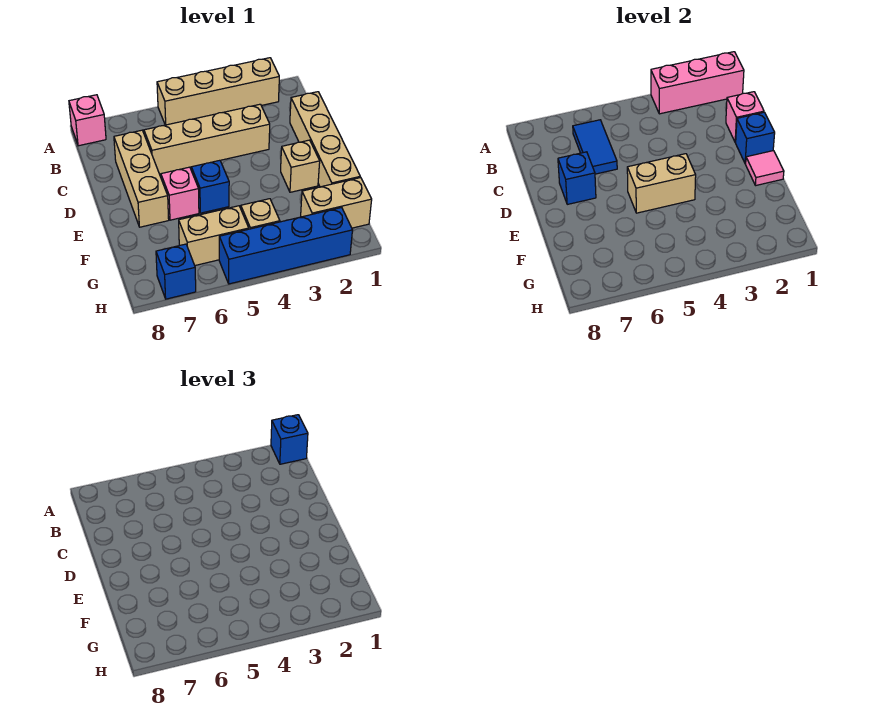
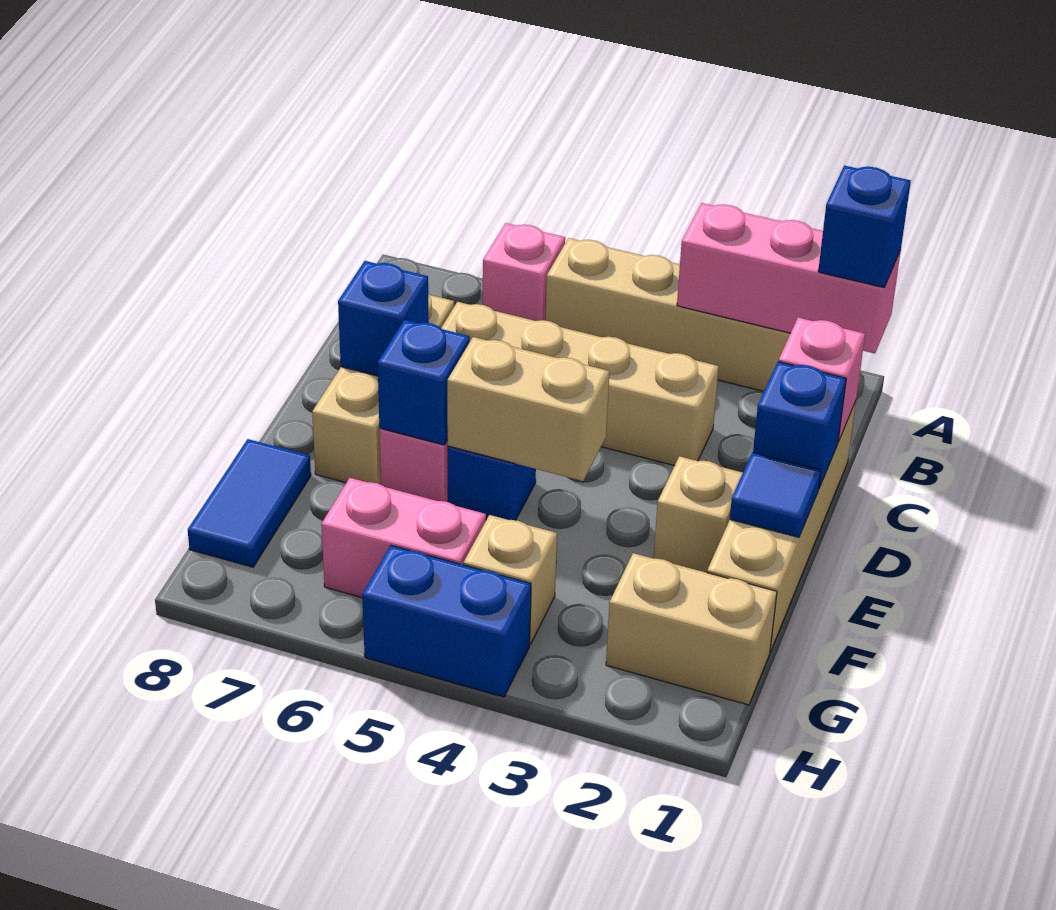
pink brick A8 level 1 -> pink brick A6 level 1
blue tile B6:C6 level 2 -> blue tile F8:G8 level 1
pink tile E1 level 2 -> blue tile E1 level 2
tan brick G5:G6 level 1 -> pink brick G5:G6 level 1
blue brick H2:H5 level 1 -> blue brick H4:H5 level 1
blue brick H7 level 1 -> blue brick E6 level 2

